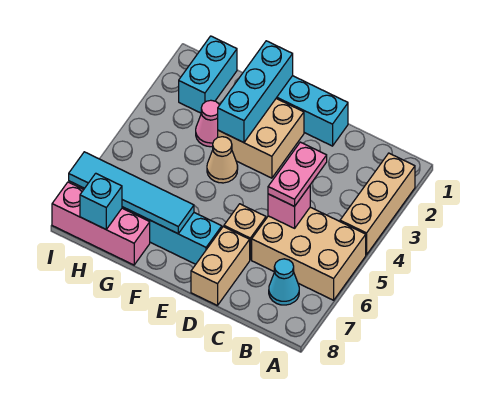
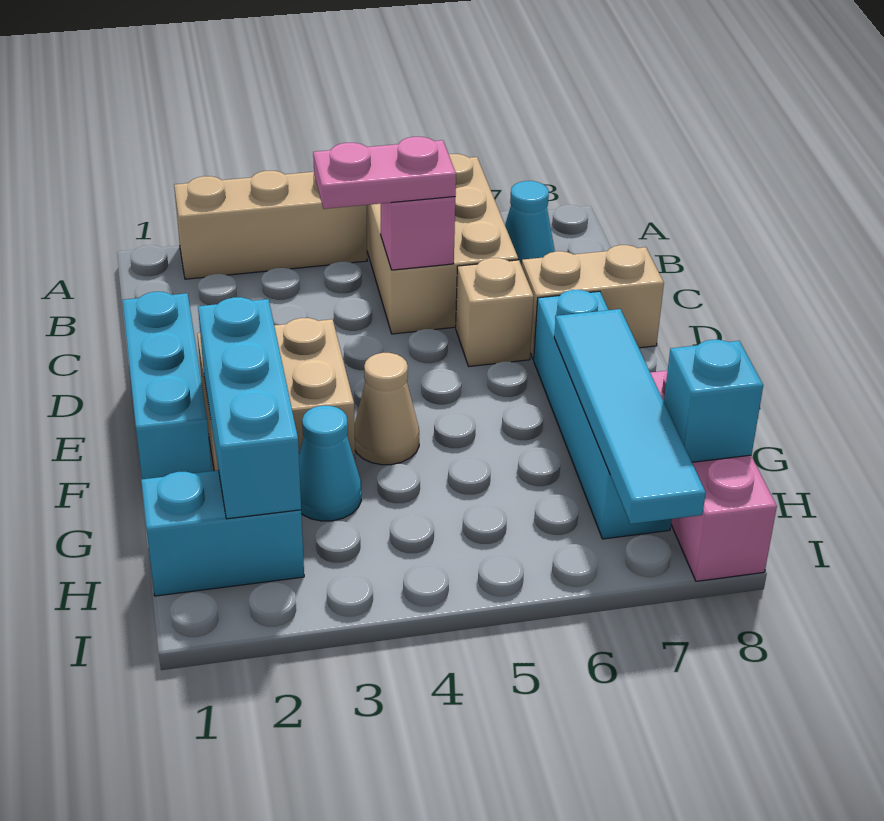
cyan brick F1:F3 level 2 -> cyan brick F2:H2 level 2
pink cone G3 level 1 -> cyan cone G3 level 1

